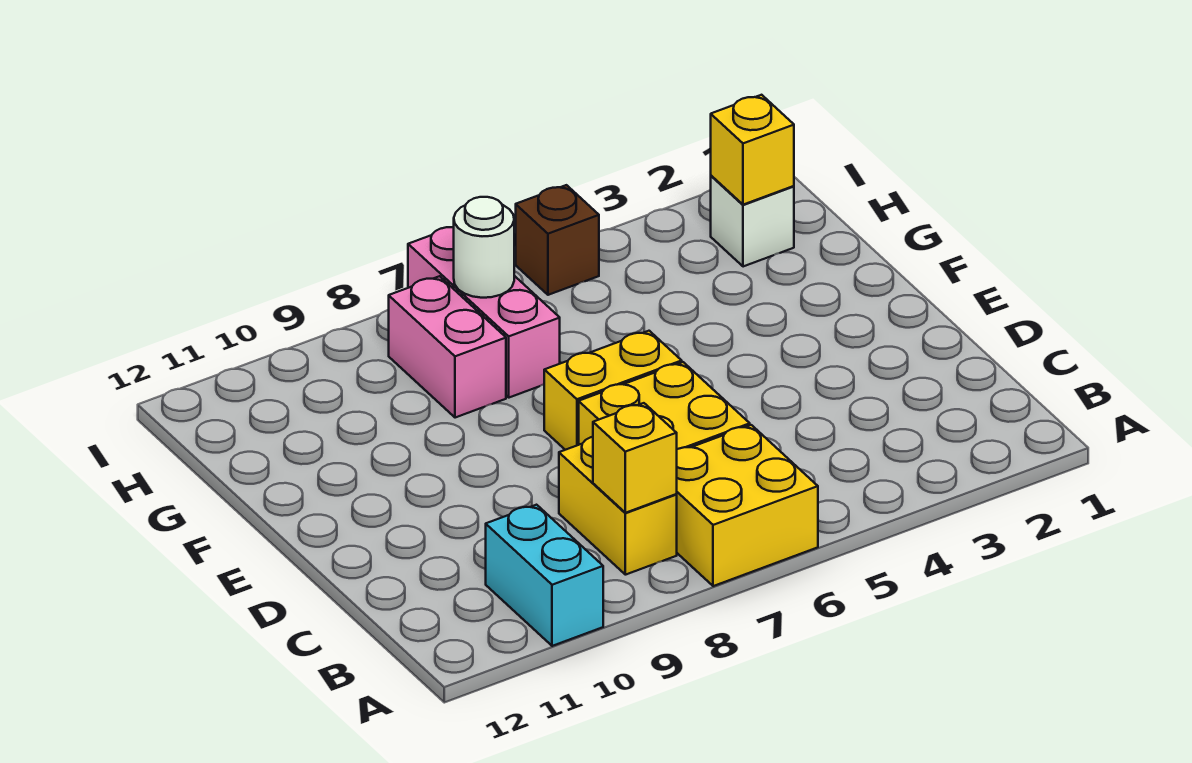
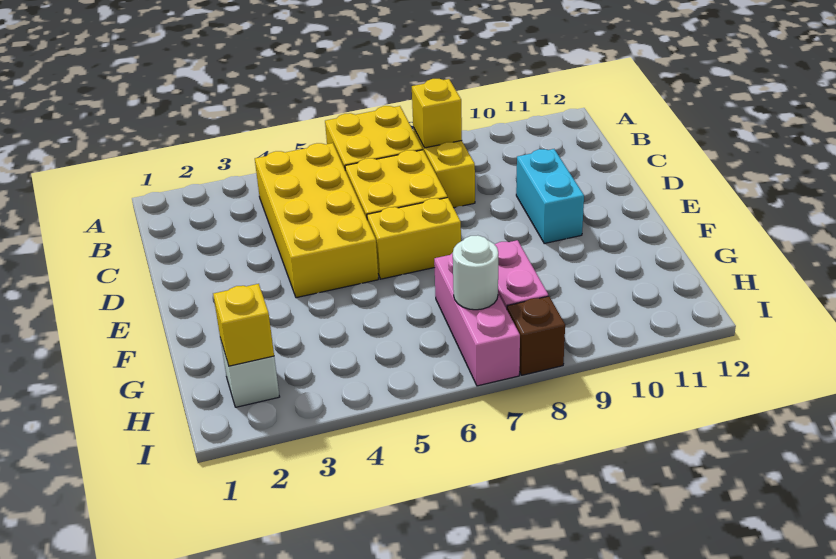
cyan brick A10:B10 level 1 -> cyan brick D10:E10 level 1
none -> yellow brick B4:E5 level 1
brown brick I5 level 1 -> brown brick I8 level 1

